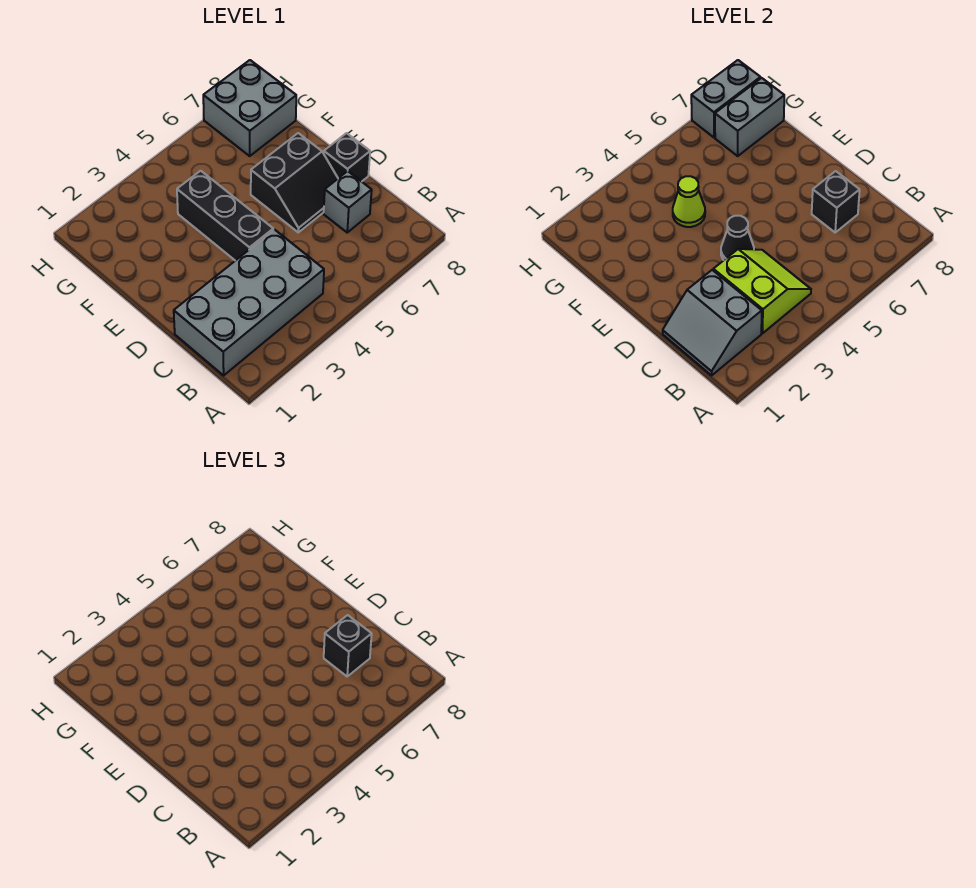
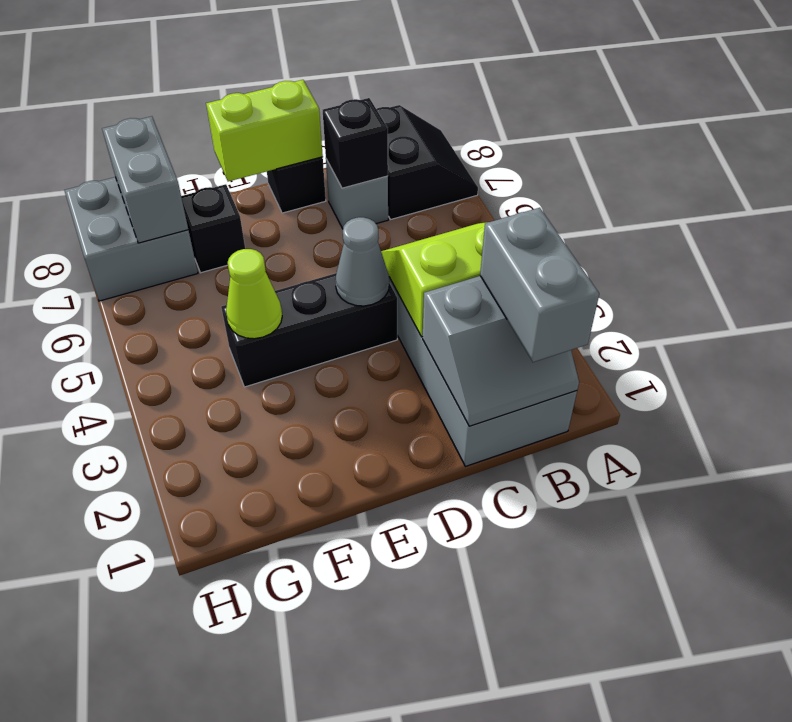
black brick C7 level 3 -> black brick F7 level 1
black cone D4 level 2 -> grey cone D4 level 2
black slope D6:E7 level 1 top E -> black slope A7:B8 level 1 top B
none -> lime brick D8:E8 level 2
grey brick H7:H8 level 2 -> grey brick B1:B2 level 3

